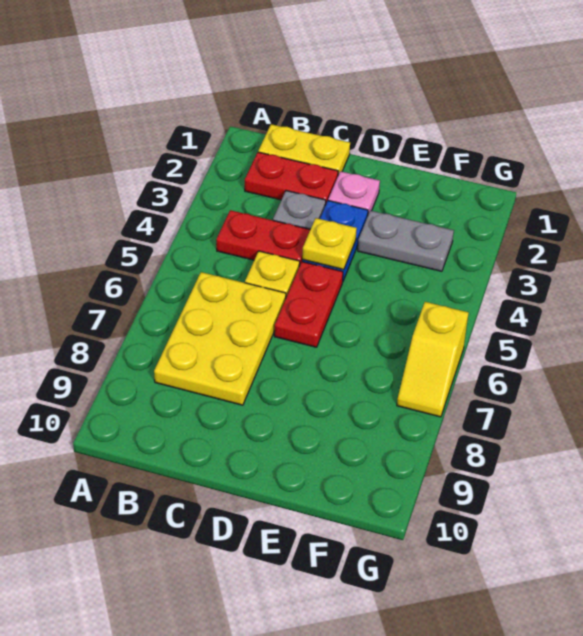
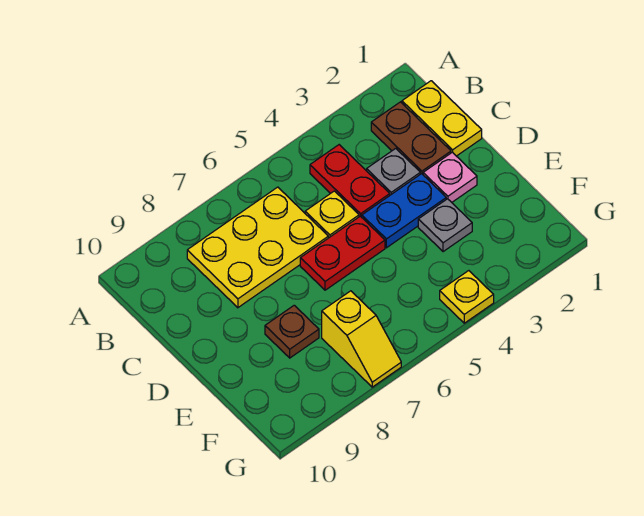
red plate B2:C2 level 1 -> brown plate B2:C2 level 1
yellow plate D4 level 2 -> yellow plate G4 level 1
grey plate E3:F3 level 1 -> grey plate E3 level 1
none -> brown plate E8 level 1
yellow slope G6:G7 level 1 top 6 -> yellow slope F7:G7 level 1 top F

